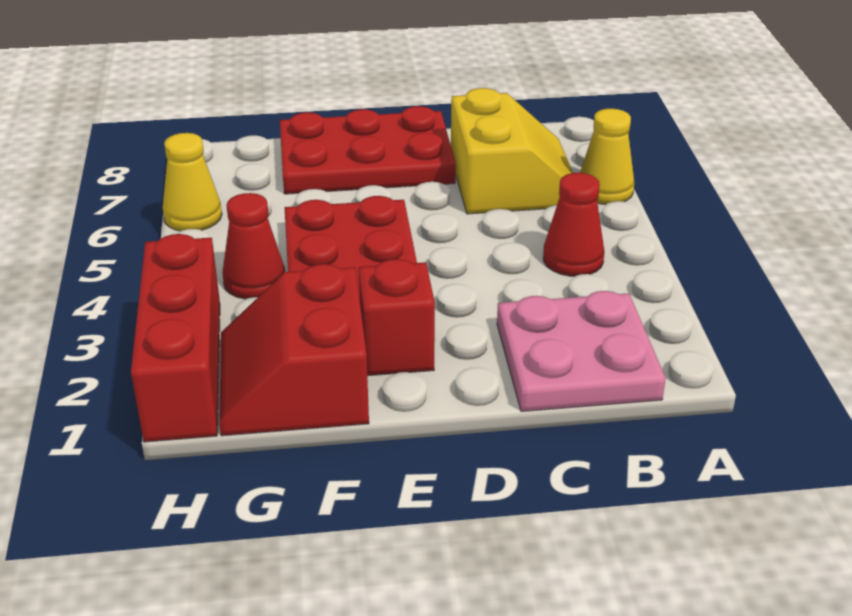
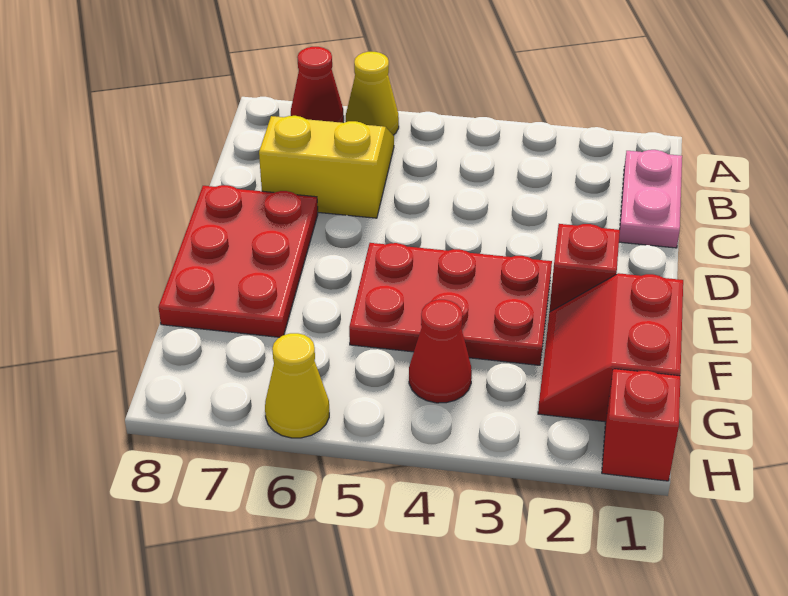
pink plate B1:C2 level 1 -> pink plate B1:C1 level 1
red cone B4 level 1 -> red cone A7 level 1
red slope F1:G2 level 1 top F -> red slope F1:G2 level 1 top 1
red brick H1:H3 level 1 -> red brick H1 level 1

